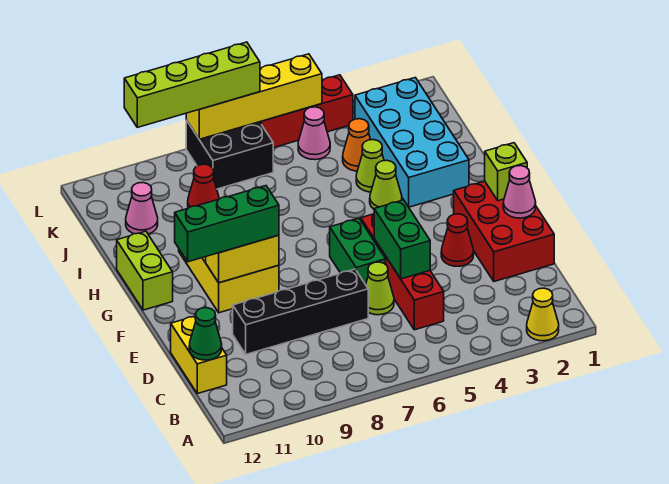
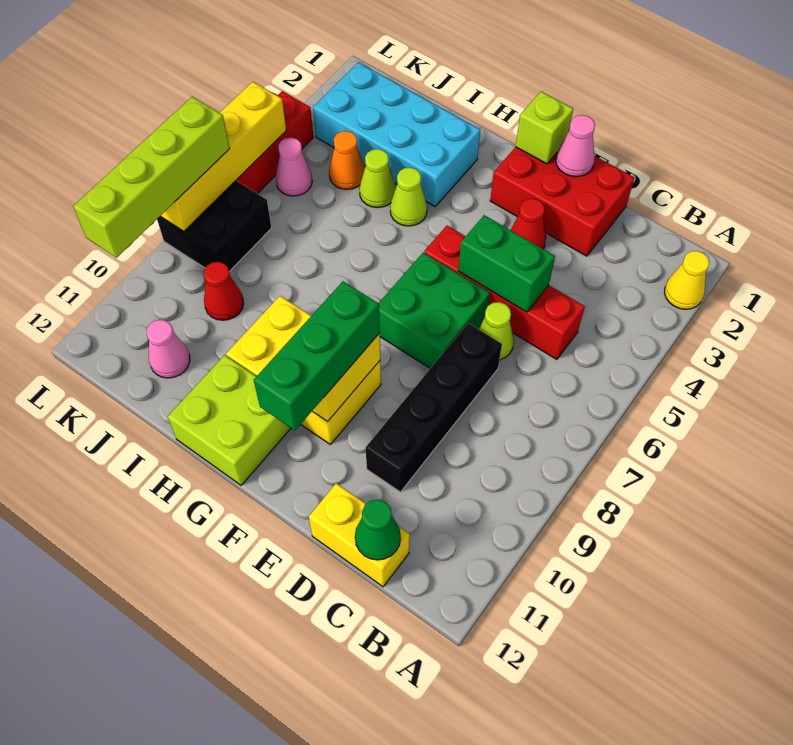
green brick E6:F6 level 1 -> green brick E6:F7 level 1
lime brick G12:H12 level 1 -> lime brick G11:H12 level 1

